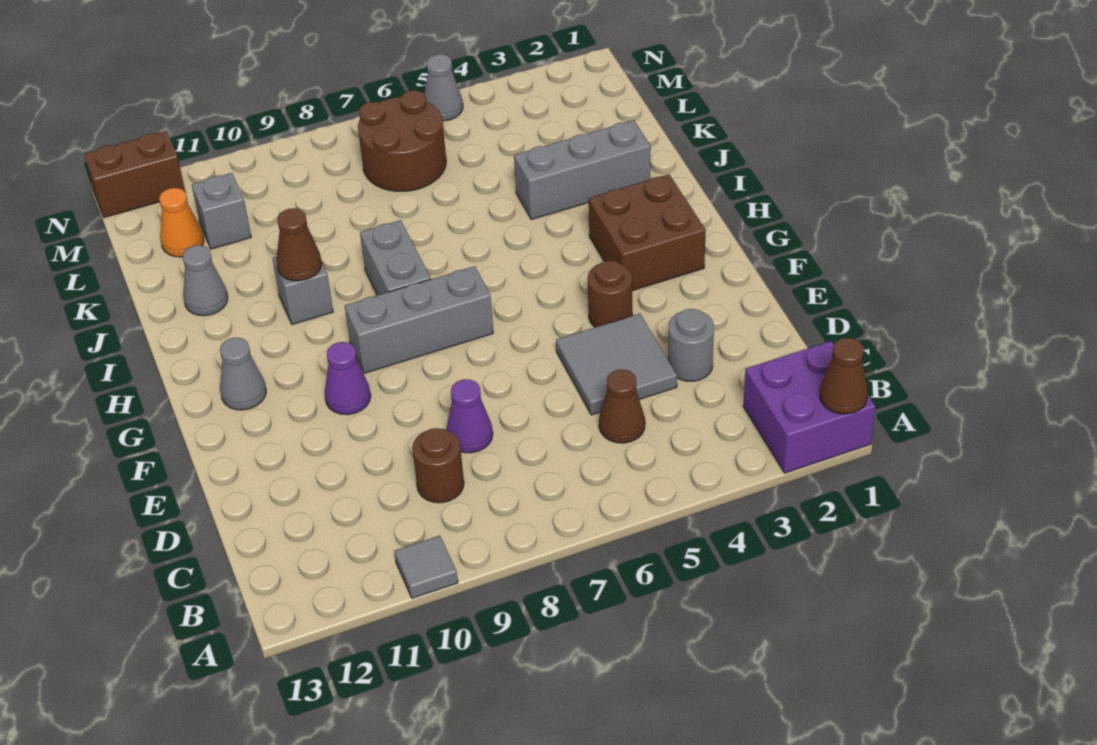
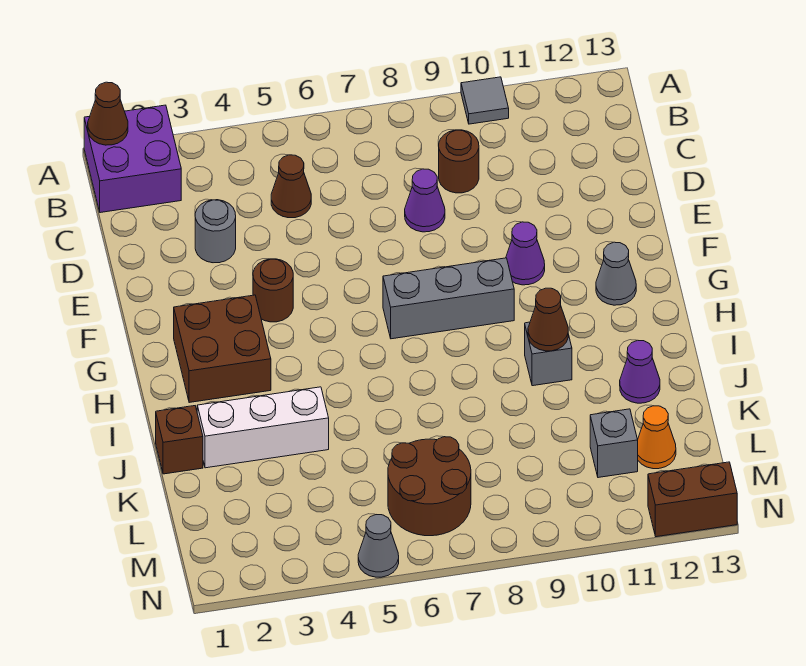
grey tile D4:E5 level 1 -> none
grey brick H8:I8 level 1 -> none
none -> brown brick J1 level 1
grey brick J2:J4 level 1 -> white brick J2:J4 level 1
grey cone J12 level 1 -> purple cone J12 level 1

